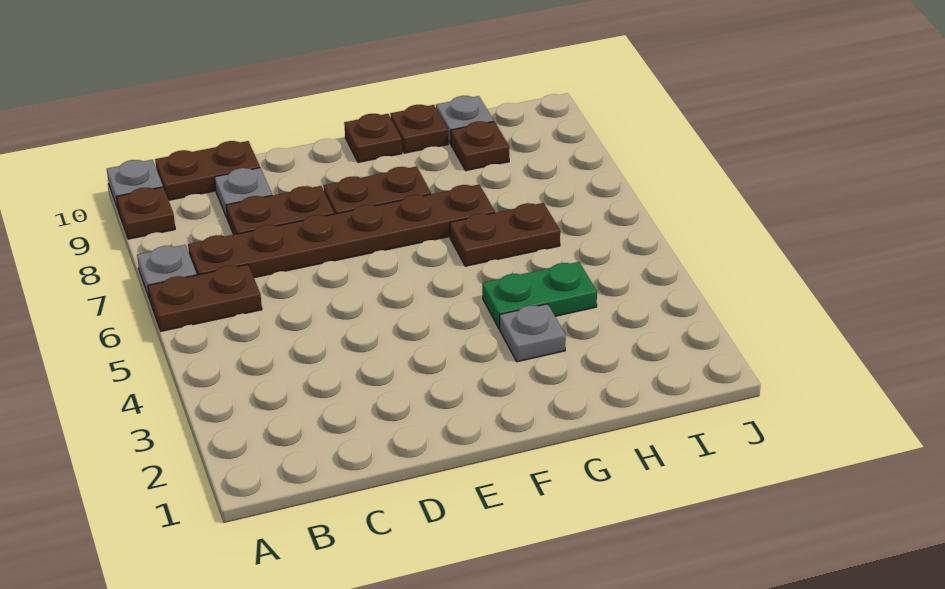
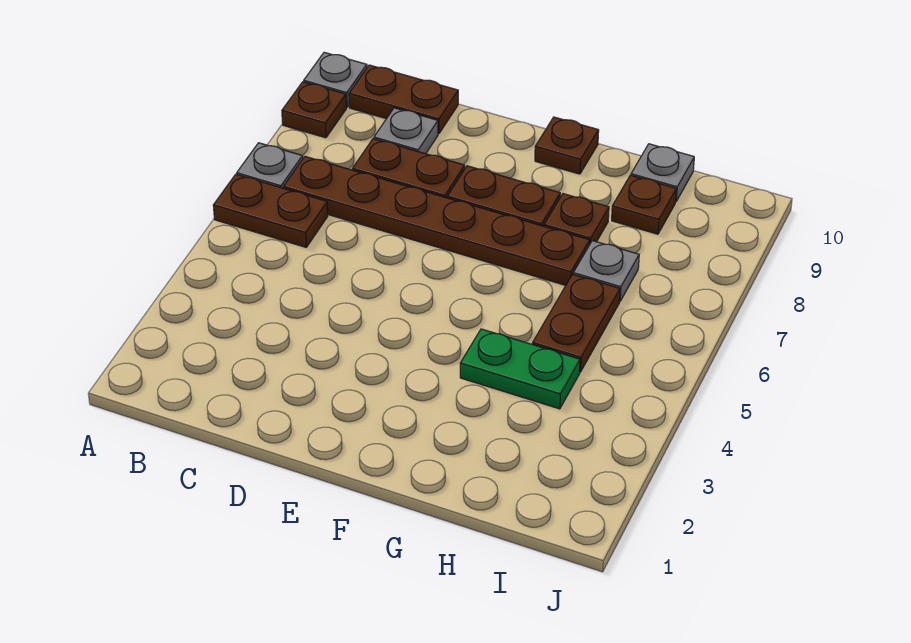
grey plate G3 level 1 -> grey plate H7 level 1
brown plate G6:H6 level 1 -> brown plate H5:H6 level 1
brown plate G10 level 1 -> brown plate G8 level 1

